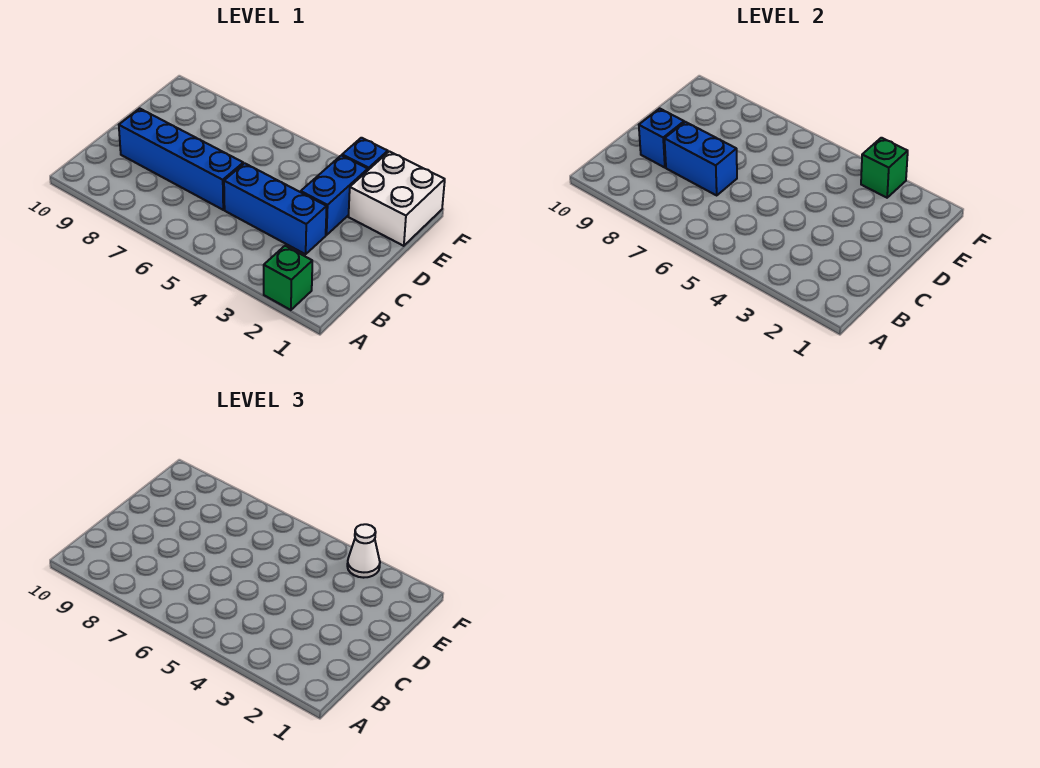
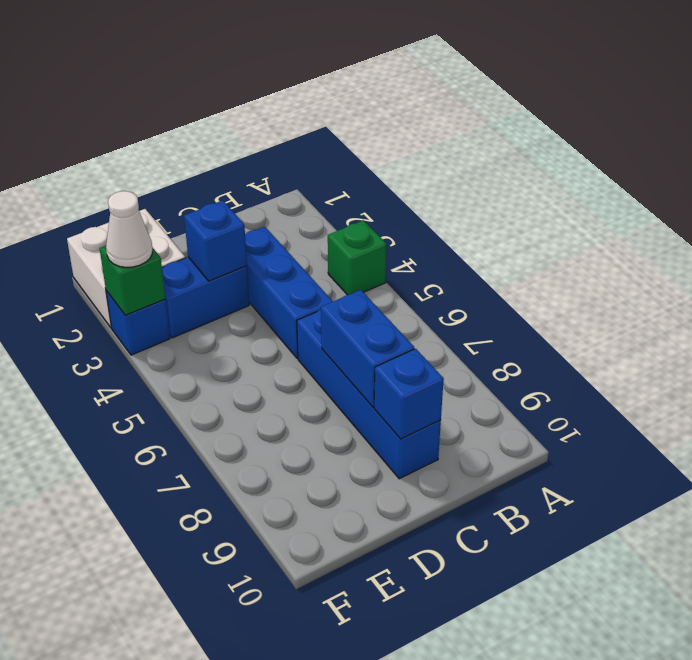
green brick A2 level 1 -> green brick A4 level 1
none -> blue brick D3 level 2

